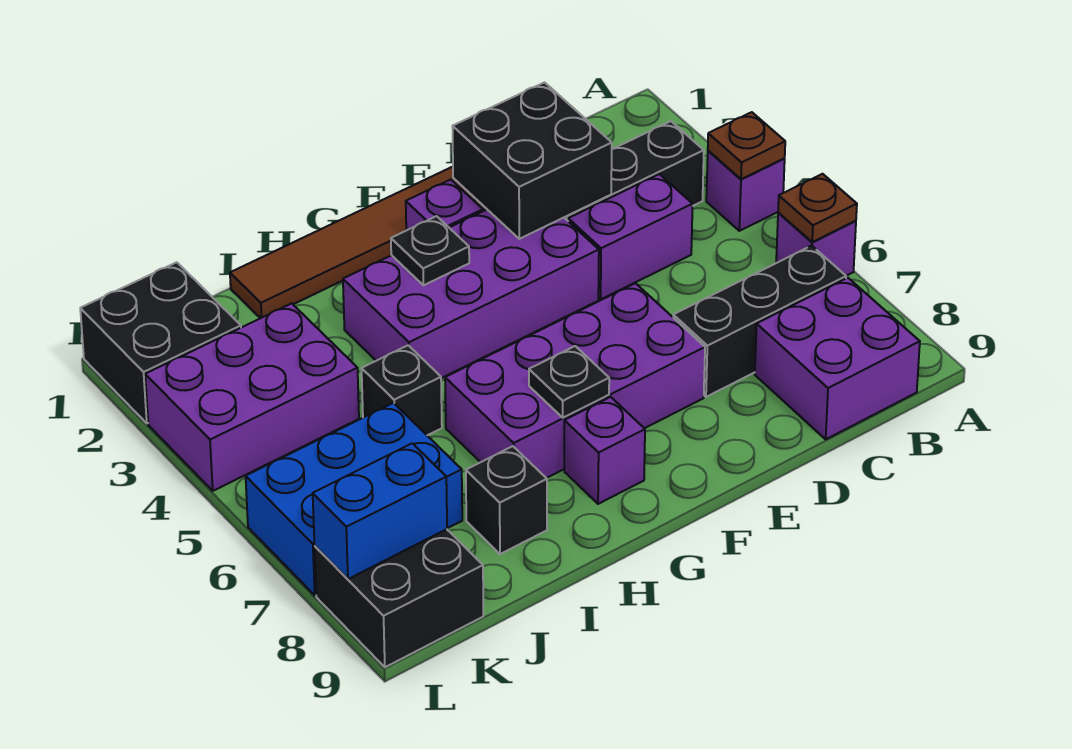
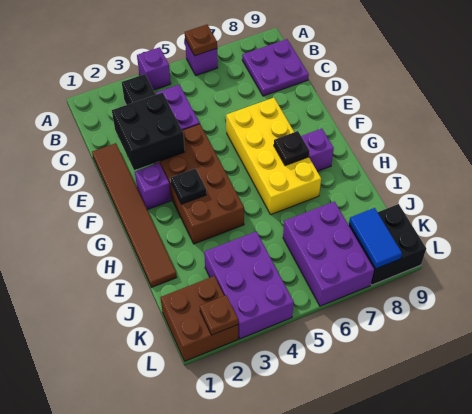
brown plate A4 level 2 -> brown plate L2 level 2
black brick B7:D7 level 1 -> none
purple brick B8:C9 level 1 -> purple plate B8:C9 level 1
purple brick E3:H4 level 1 -> brown brick E3:H4 level 1
purple brick E6:H7 level 1 -> yellow brick E6:H7 level 1
black brick I5 level 1 -> none
black brick I8 level 1 -> none
blue brick J6:L7 level 1 -> purple brick J6:L7 level 1
black brick K1:L2 level 1 -> brown brick K1:L2 level 1
blue brick K8:L8 level 2 -> blue tile K8:L8 level 2

